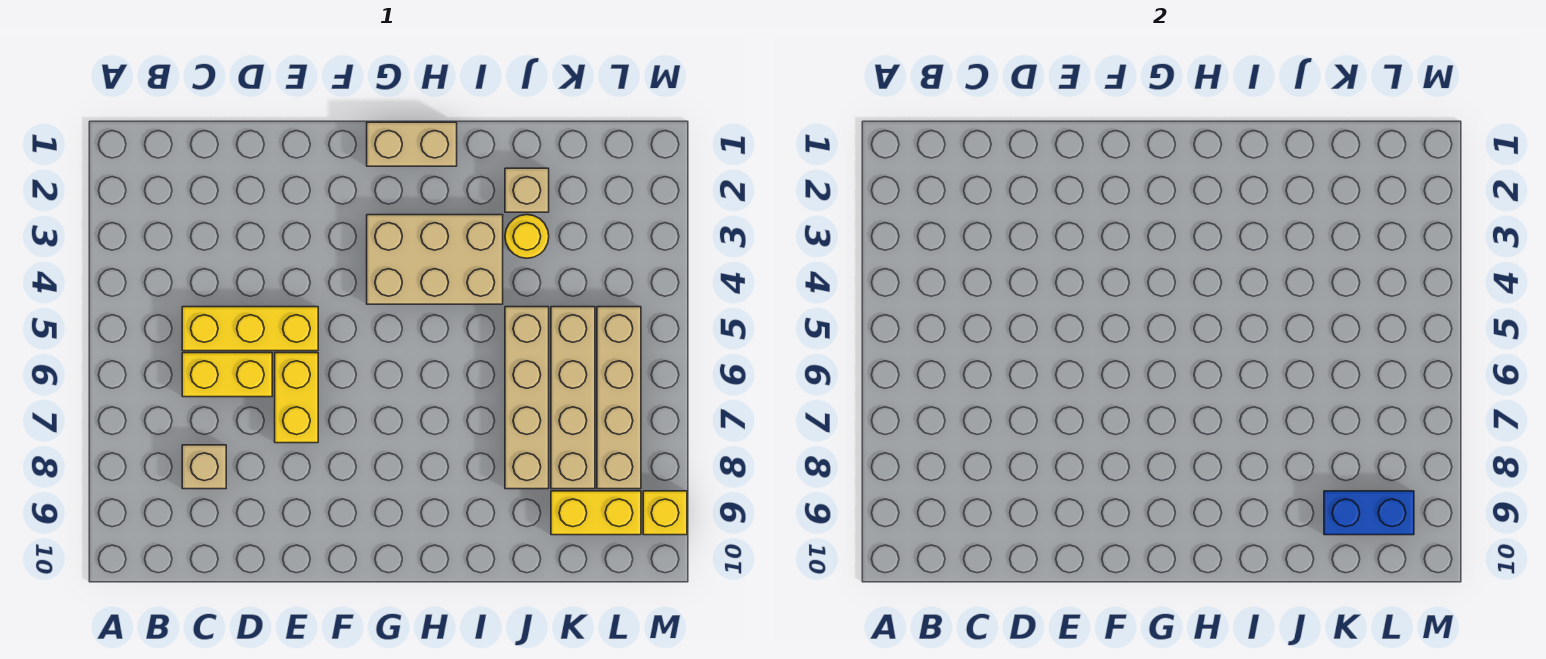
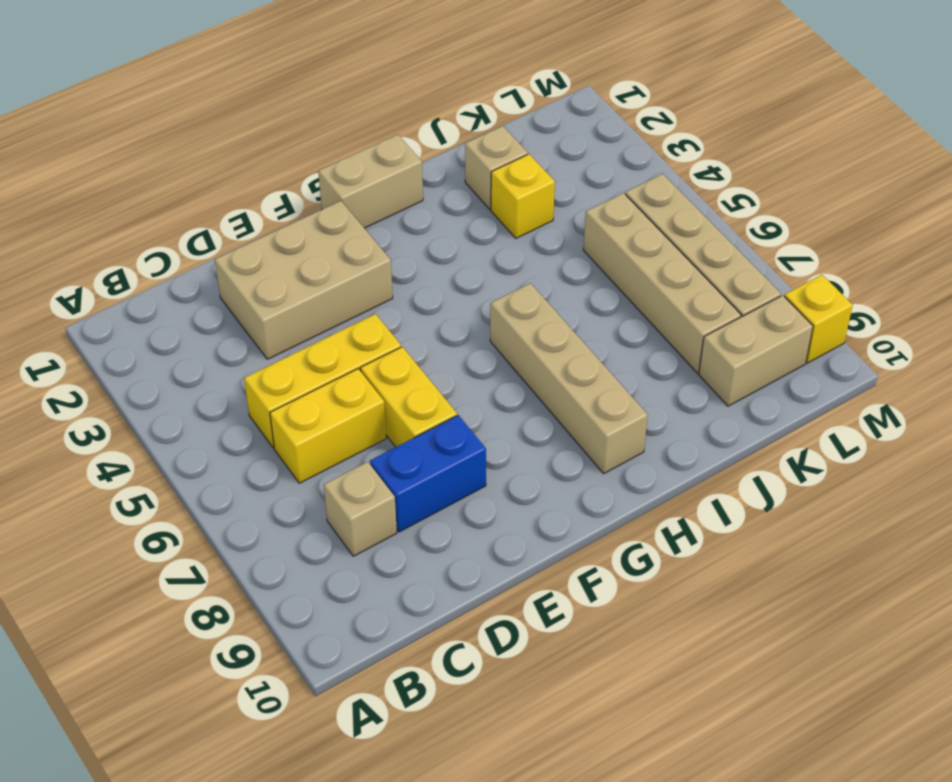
tan brick G3:I4 level 1 -> tan brick D2:F3 level 1
yellow round brick J3 level 1 -> yellow brick J3 level 1
tan brick J5:J8 level 1 -> tan brick H6:H9 level 1
yellow brick K9:L9 level 1 -> tan brick K9:L9 level 1
blue brick K9:L9 level 2 -> blue brick D8:E8 level 1

